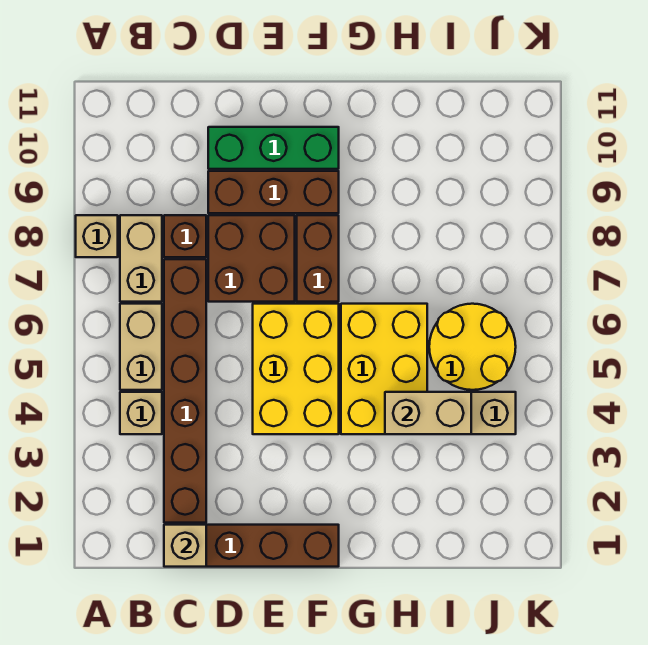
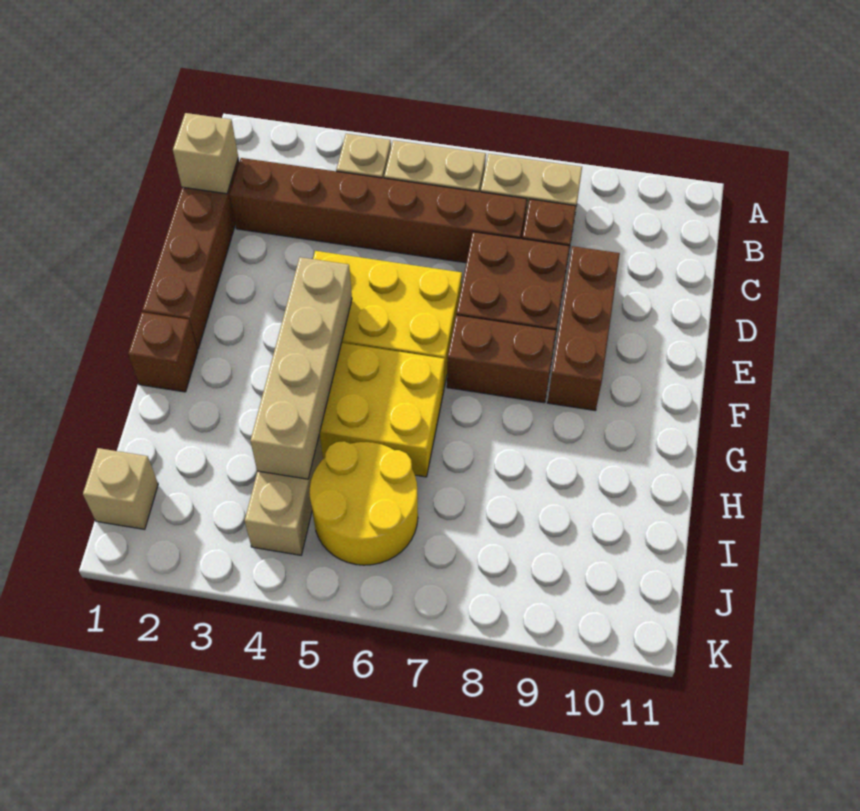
tan brick A8 level 1 -> tan brick J1 level 1
green brick D10:F10 level 1 -> none
none -> brown brick G1 level 1
tan brick H4:I4 level 2 -> tan brick F4:I4 level 2

